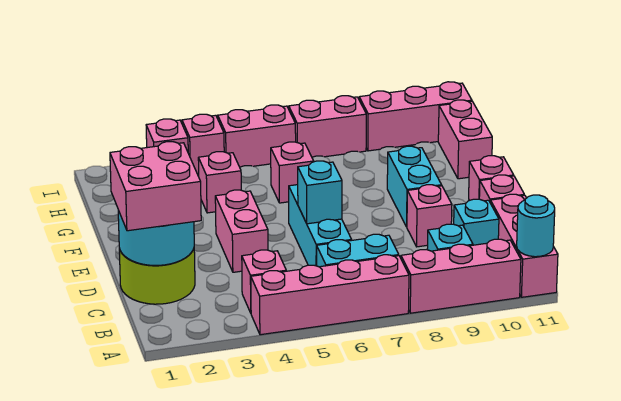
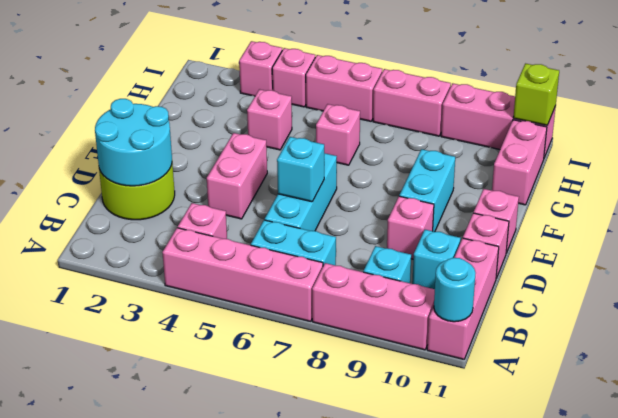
pink brick C1:D2 level 3 -> none
none -> lime brick I11 level 2

